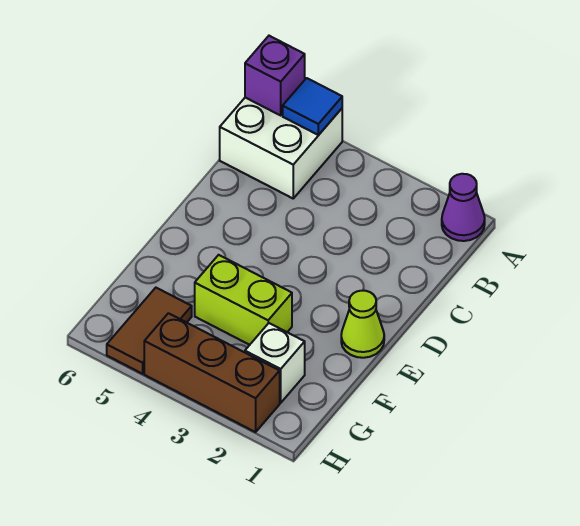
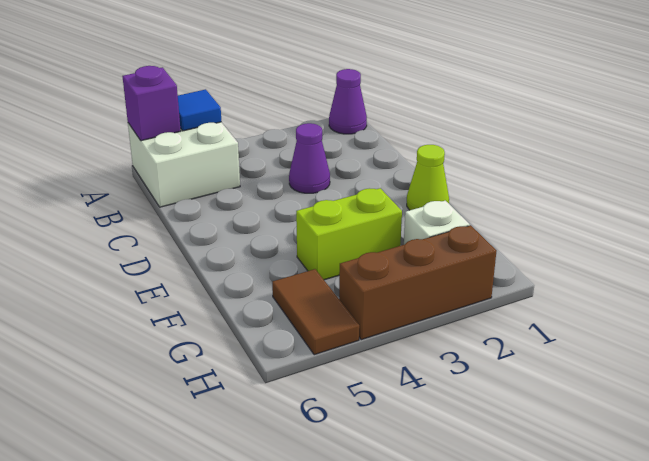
none -> purple cone C3 level 1

